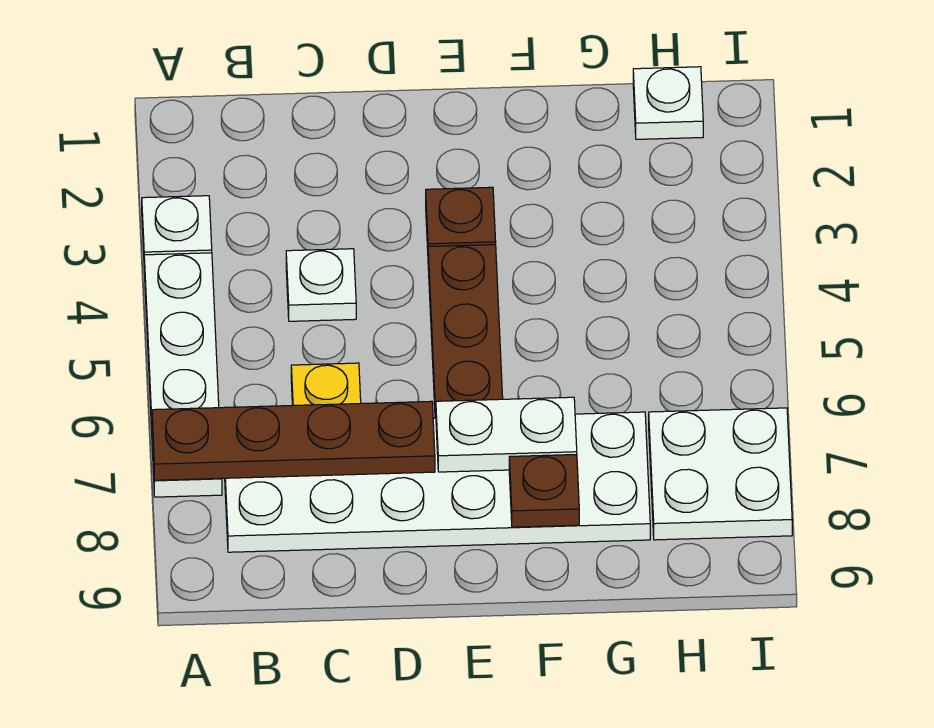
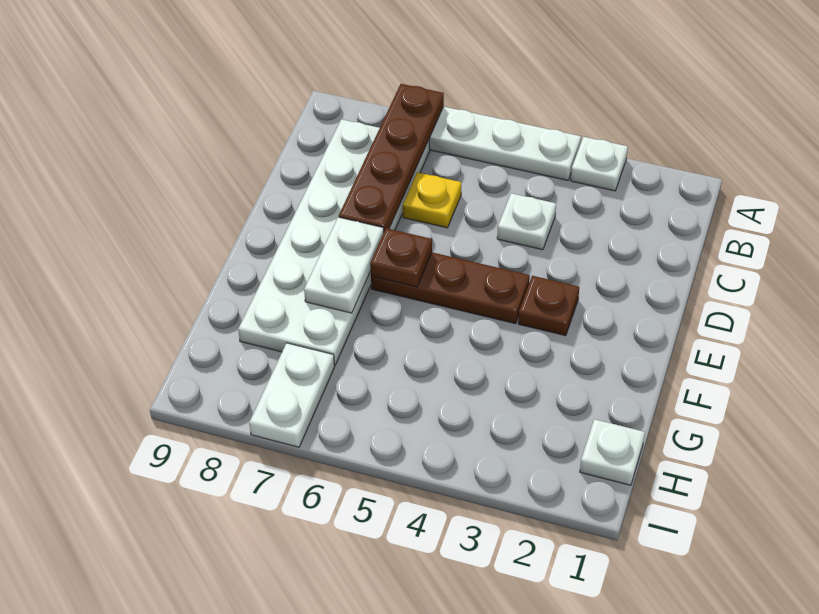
brown plate F8 level 2 -> brown plate E6 level 2
white plate H7:I8 level 1 -> white plate H7:I7 level 1

